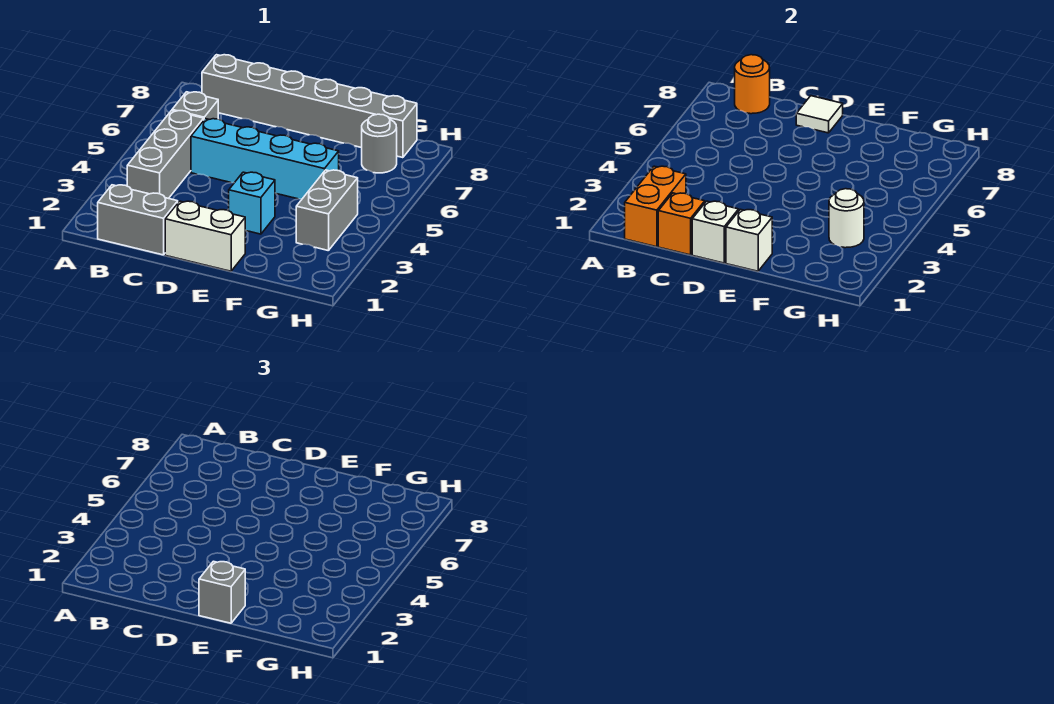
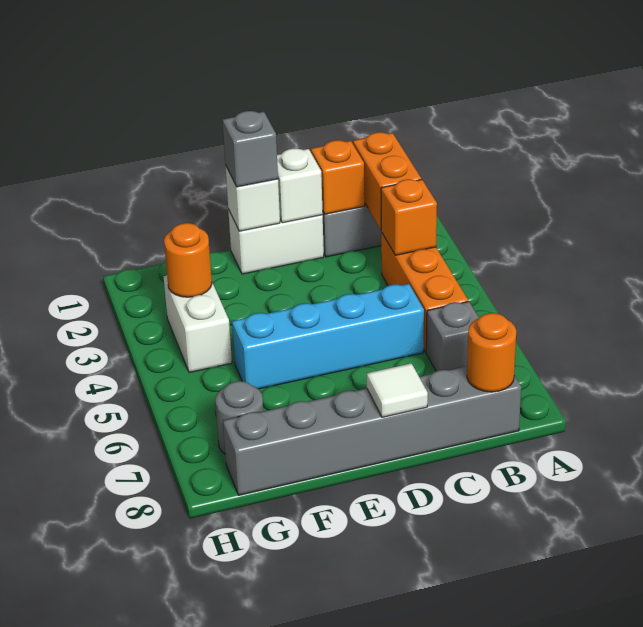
grey brick B3:B5 level 1 -> orange brick B3:B5 level 1
none -> orange brick B3 level 2
cyan brick E3 level 1 -> none
grey brick G3:G4 level 1 -> white brick G3:G4 level 1
white round brick G3 level 2 -> orange round brick G3 level 2

